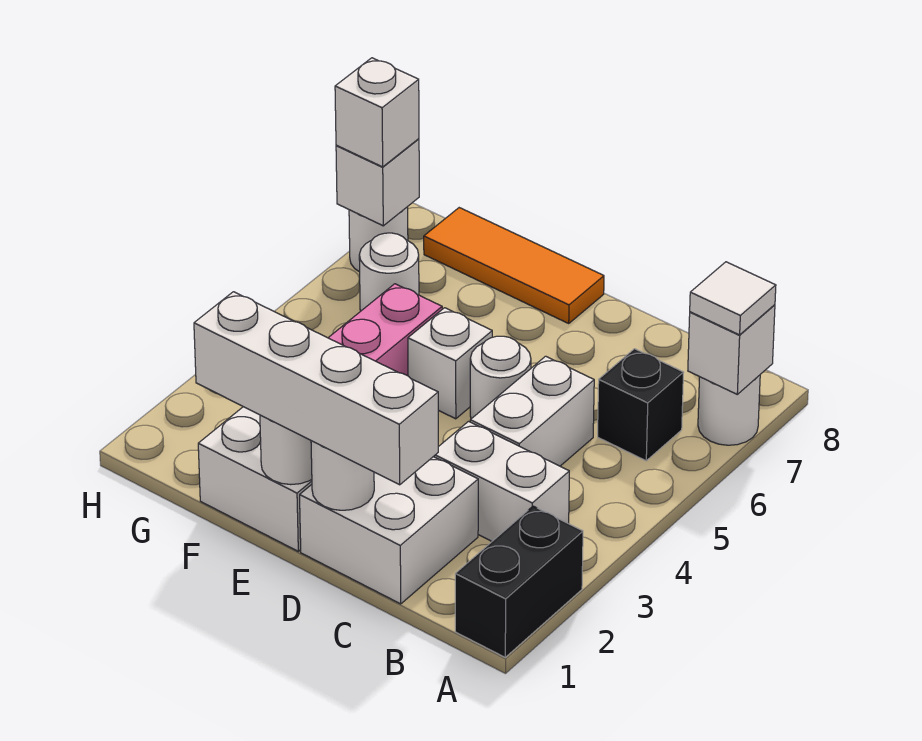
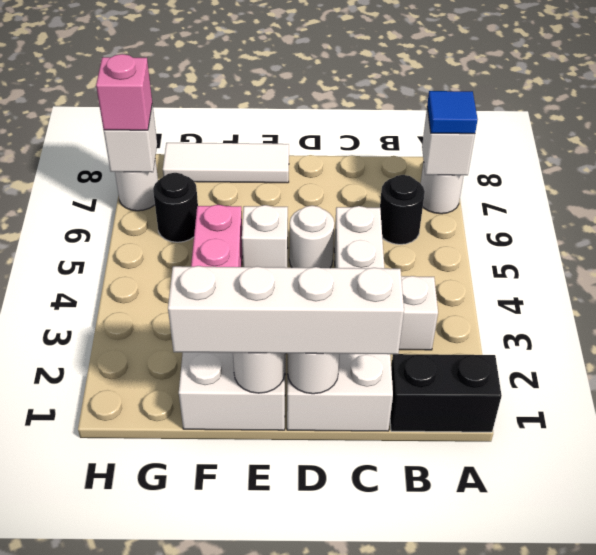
black brick A1:A2 level 1 -> black brick A1:B1 level 1
white tile A7 level 3 -> blue tile A7 level 3
black brick B6 level 1 -> black round brick B6 level 1
orange tile E8:G8 level 1 -> white tile E8:G8 level 1
white round brick G6 level 1 -> black round brick G6 level 1
white brick H7 level 3 -> pink brick H7 level 3

